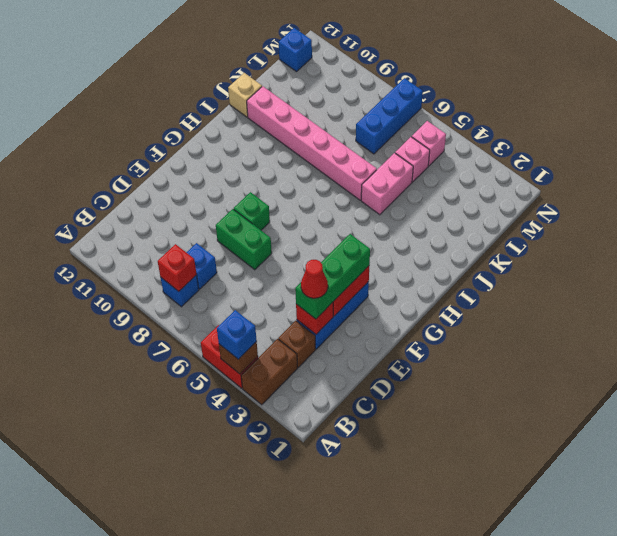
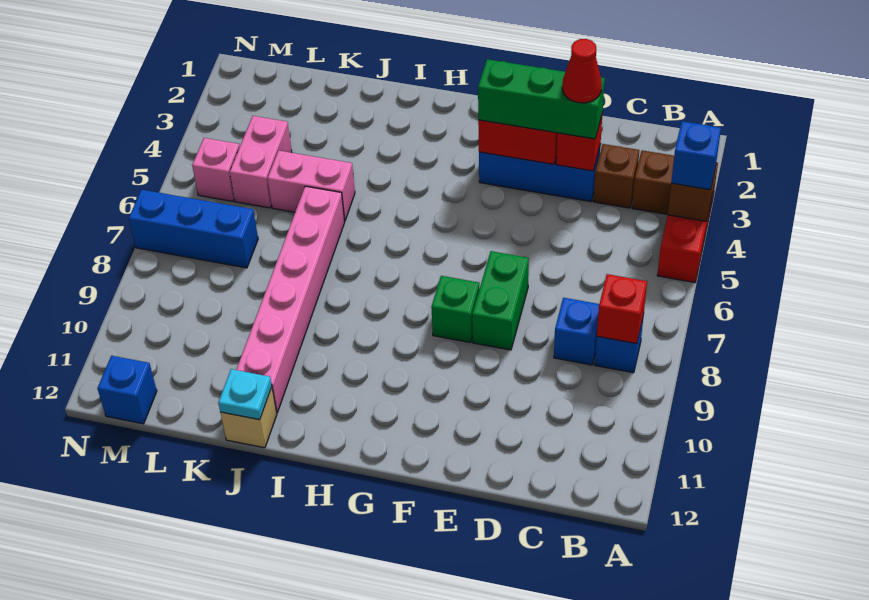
none -> cyan plate J12 level 2
pink brick L5 level 1 -> pink brick L4:L5 level 1

